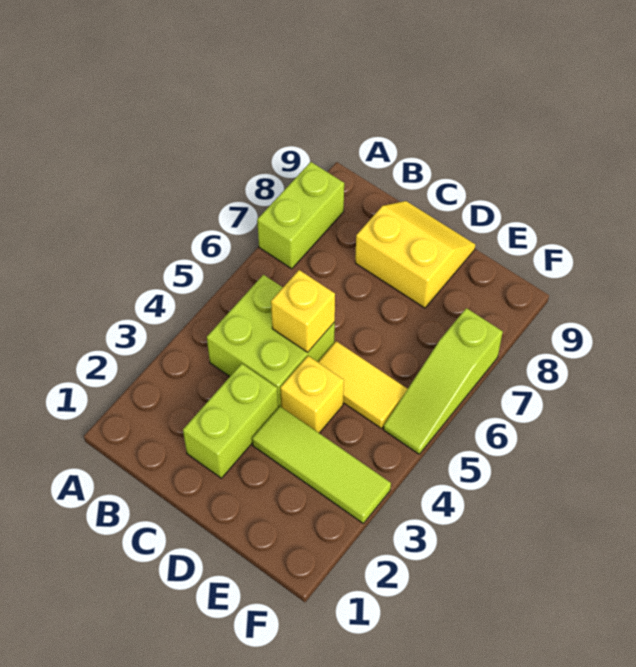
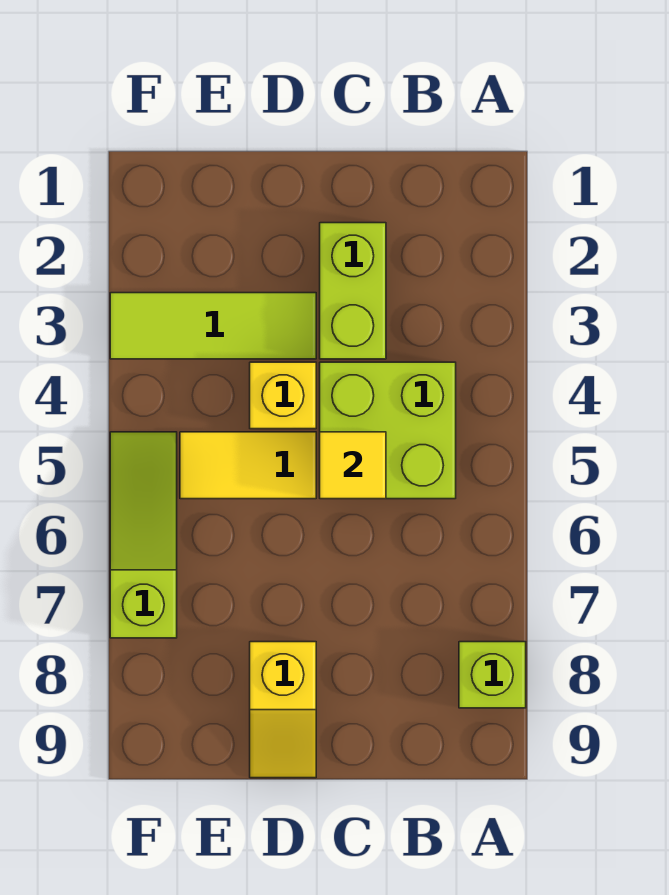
lime brick A7:A8 level 1 -> lime brick A8 level 1
yellow brick C5 level 2 -> yellow tile C5 level 2
yellow slope C8:D9 level 1 top 8 -> yellow slope D8:D9 level 1 top 8

